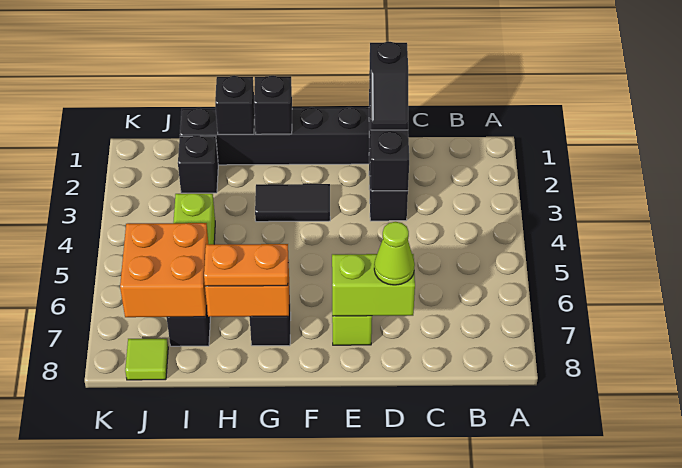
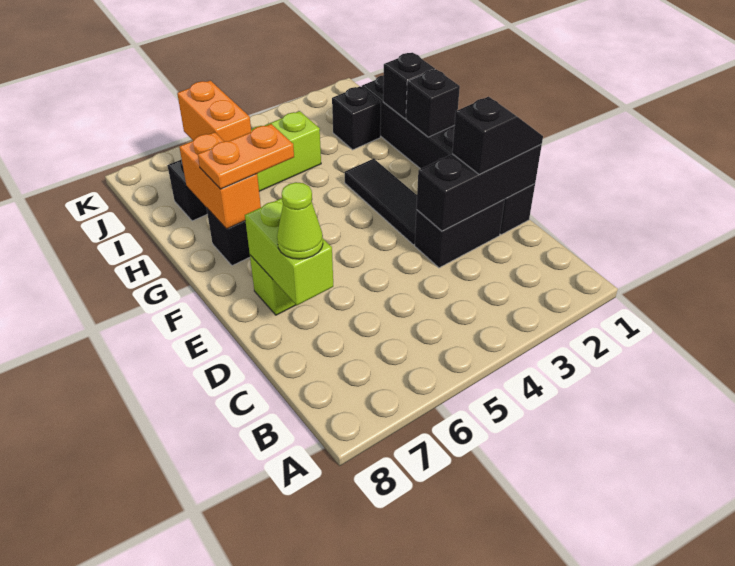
black slope D1:D2 level 3 top 1 -> black slope D1:D2 level 3 top 2
black tile F3:G3 level 1 -> black tile E3:G3 level 1
orange plate G7:H7 level 3 -> orange plate G6:G7 level 3
orange brick I6:J7 level 2 -> orange brick I6:J6 level 2
lime tile J8 level 1 -> none

